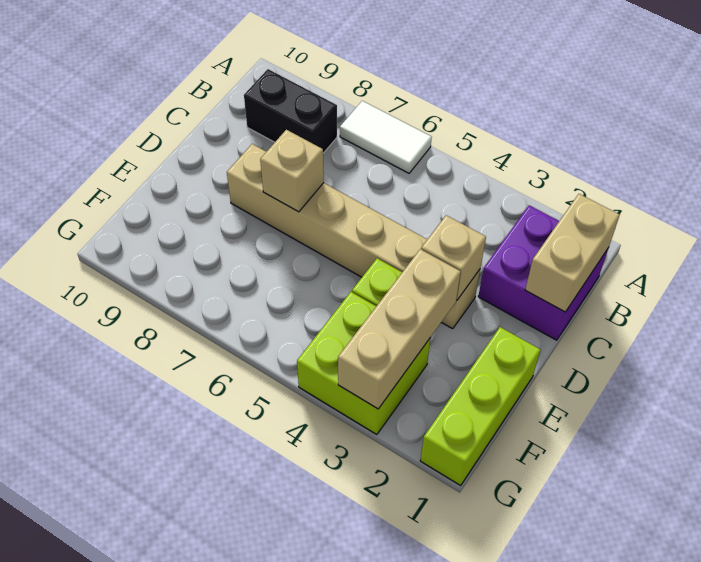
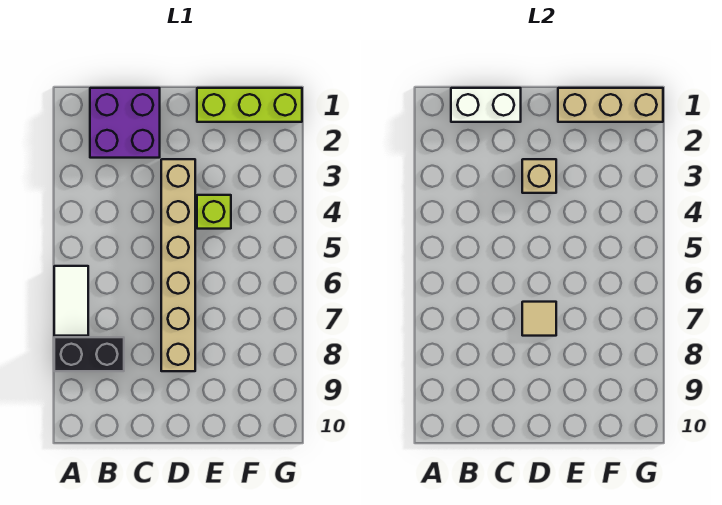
tan brick B1:C1 level 2 -> white brick B1:C1 level 2
black brick B8:B9 level 1 -> black brick A8:B8 level 1
tan brick D7 level 2 -> tan tile D7 level 2
tan brick E3:G3 level 2 -> tan brick E1:G1 level 2
lime brick F3:G4 level 1 -> none

